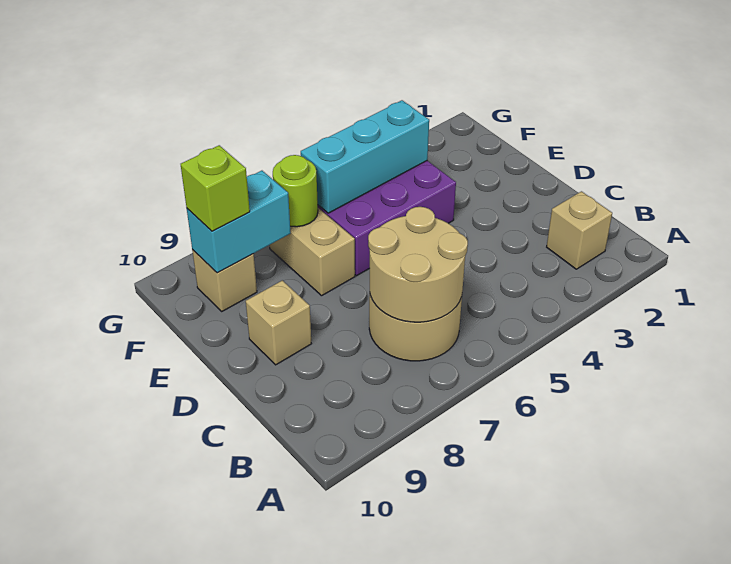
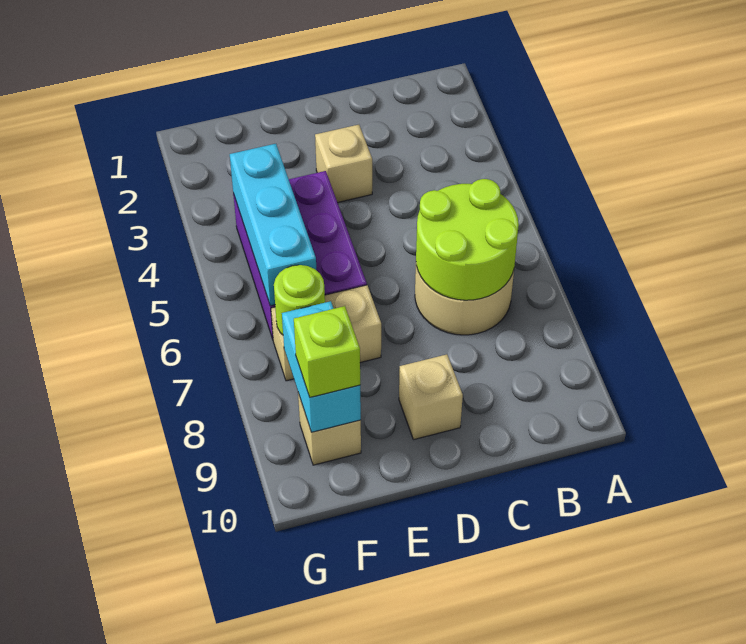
tan brick B2 level 1 -> tan brick D3 level 1
tan round brick B6:C7 level 2 -> lime round brick B6:C7 level 2

